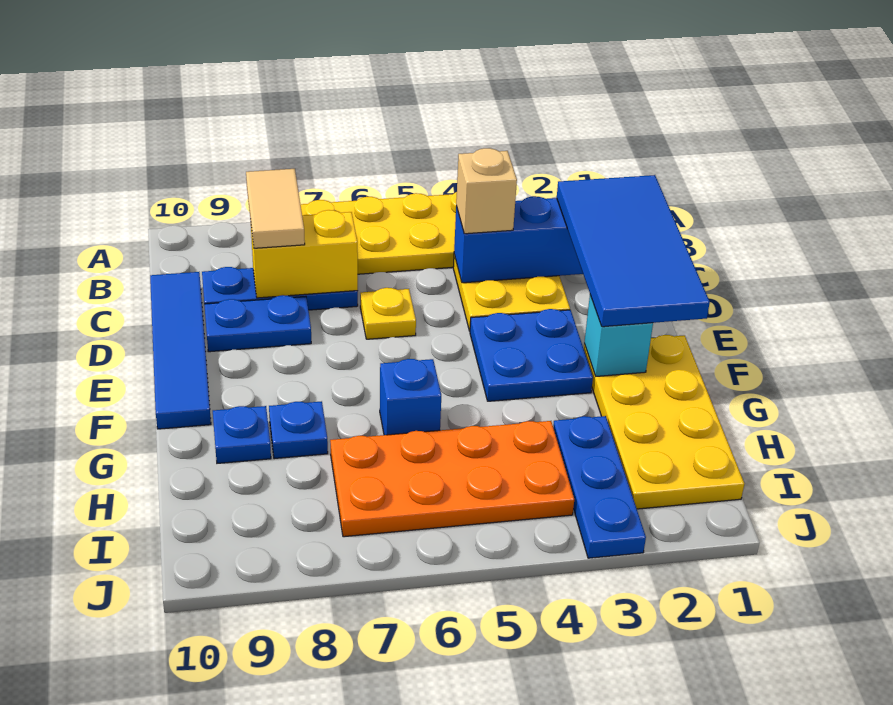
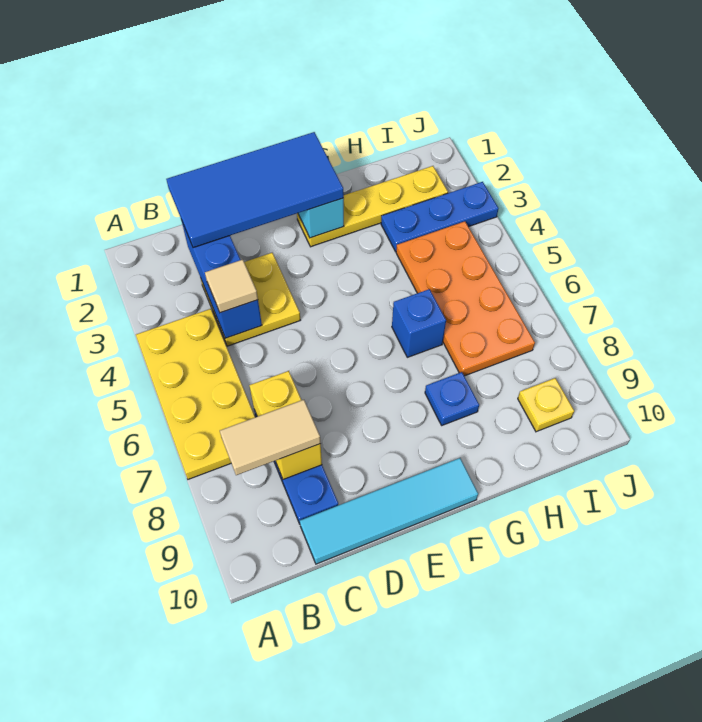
tan brick C4 level 3 -> tan tile C4 level 3
blue tile C10:F10 level 1 -> cyan tile C10:F10 level 1
yellow plate D6 level 1 -> yellow plate I9 level 1
blue plate D8:D9 level 1 -> none
blue plate E3:F4 level 1 -> none
yellow plate F1:I2 level 1 -> yellow plate F2:I2 level 1
blue plate G9 level 1 -> none

